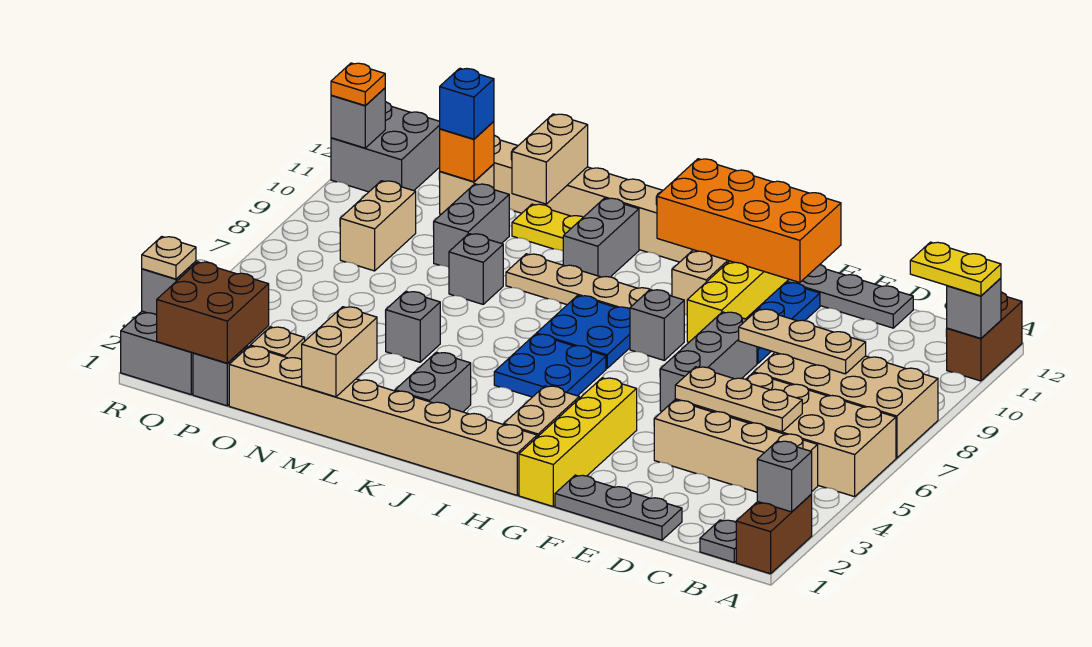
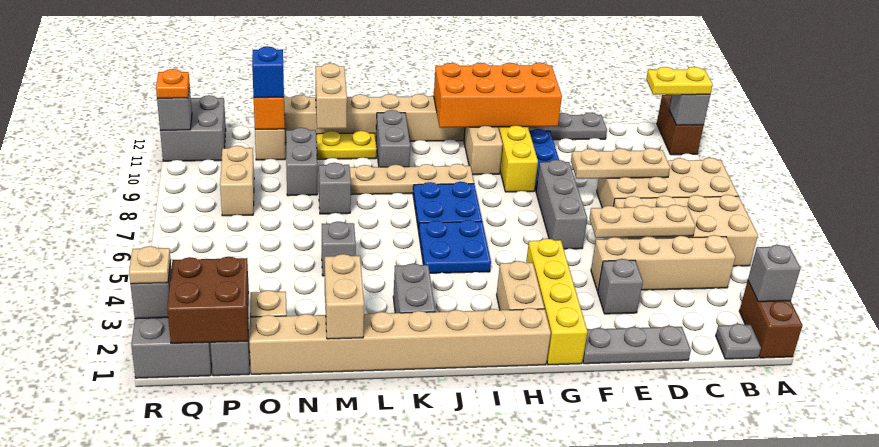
grey brick H8 level 1 -> grey brick E3 level 1

